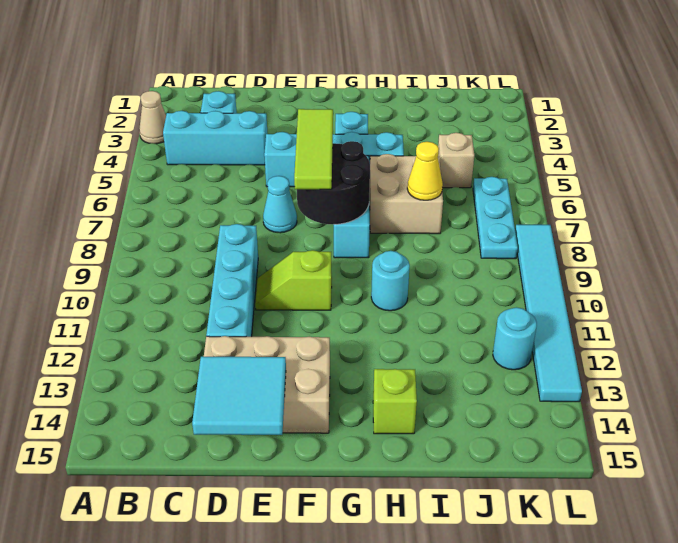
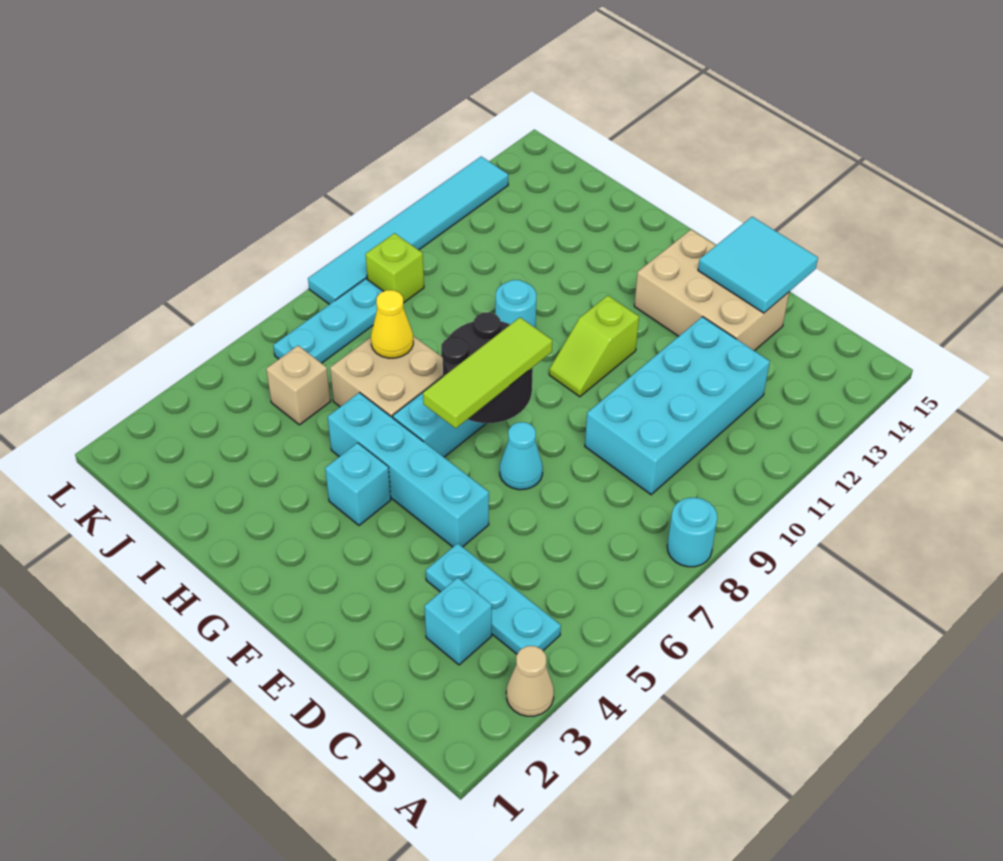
cyan brick B4:D4 level 1 -> cyan plate B4:D4 level 1
cyan brick D9:D12 level 1 -> cyan brick C9:D12 level 1
lime slope E10:F10 level 1 top F -> lime slope F10:F11 level 1 top 11
lime brick H14 level 1 -> lime brick K9 level 1
cyan round brick K12 level 1 -> cyan round brick A8 level 1

